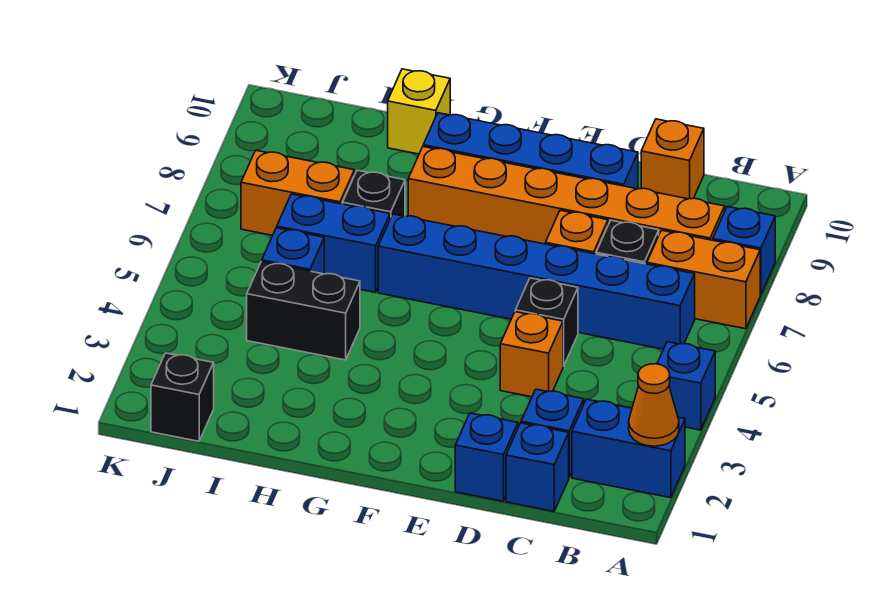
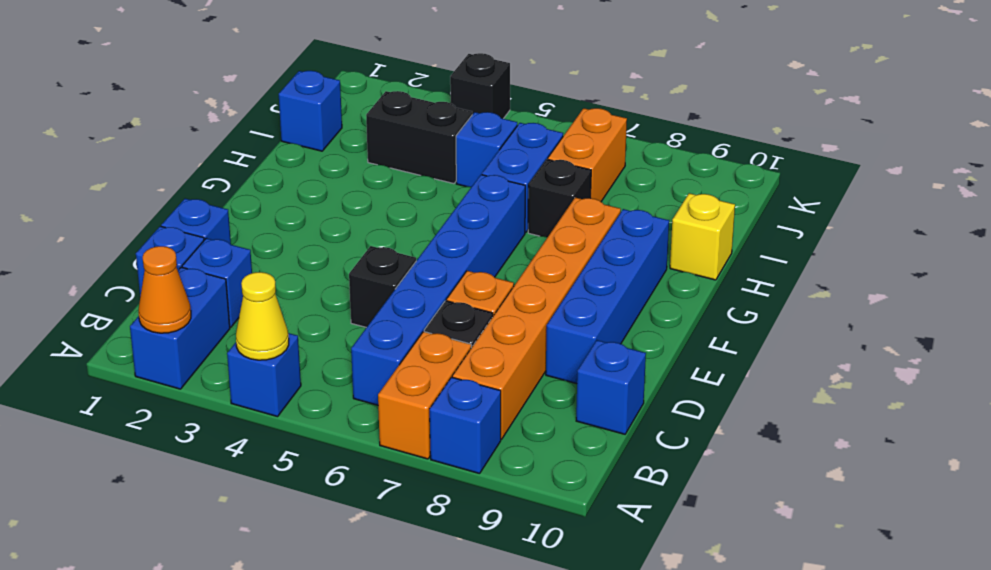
none -> yellow cone A4 level 2
orange brick C10 level 1 -> blue brick C10 level 1
orange brick D4 level 1 -> none
black brick H4:I4 level 1 -> black brick I3:I4 level 1
none -> blue brick I1 level 1
black brick J1 level 1 -> black brick K4 level 1

